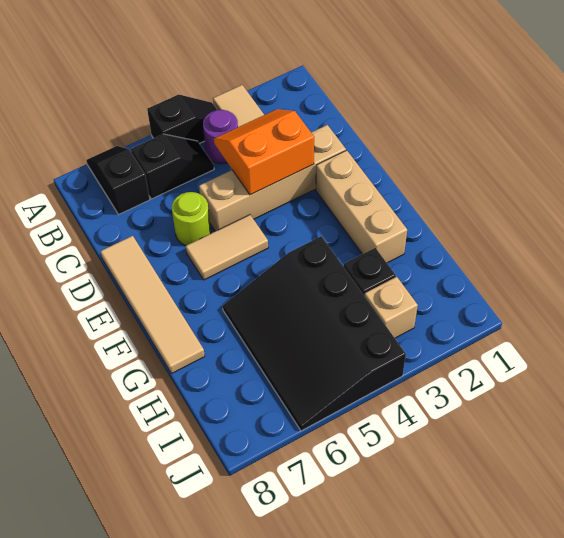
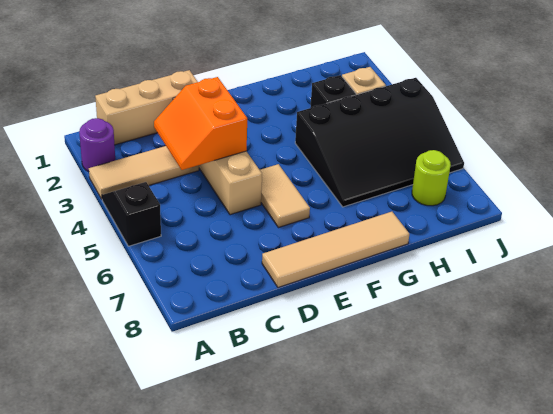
black slope A7:B7 level 1 top B -> none
purple round brick B4 level 1 -> purple round brick A2 level 1
black slope B5:B6 level 1 top 6 -> none
lime round brick D6 level 1 -> lime round brick I7 level 1
tan brick E2:G2 level 1 -> tan brick B1:D1 level 1

